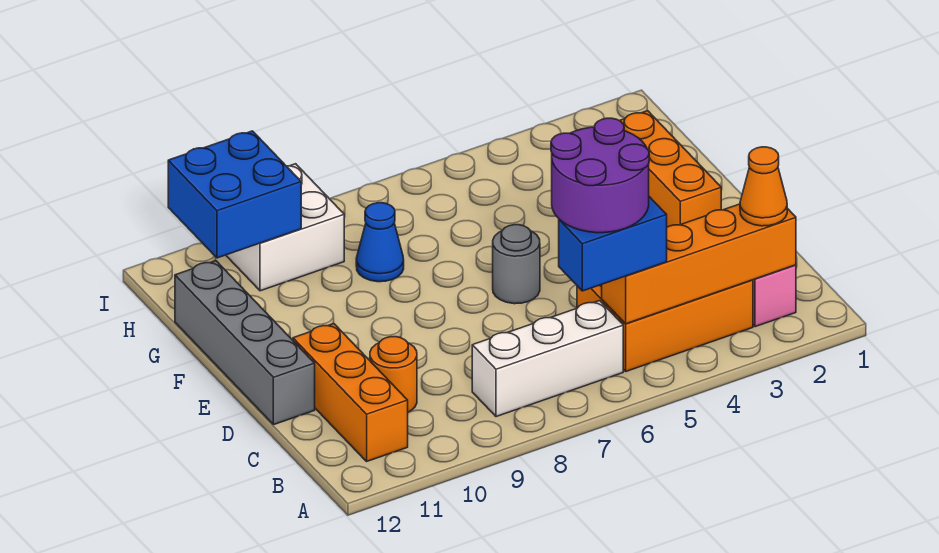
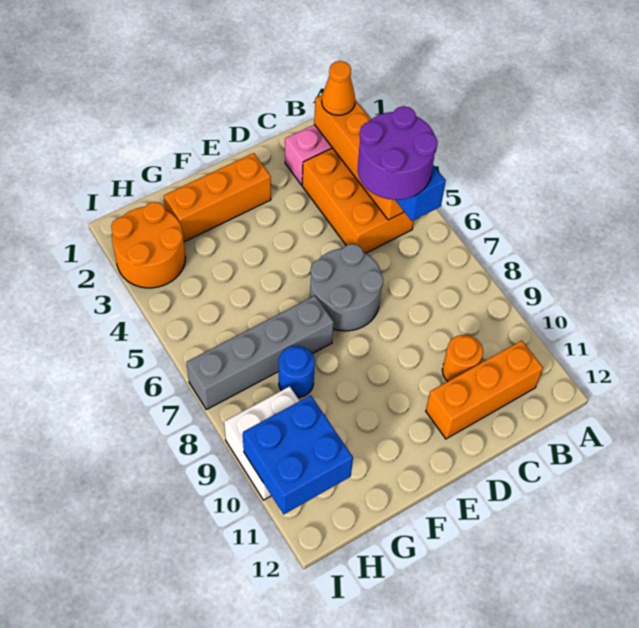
white brick B6:B8 level 1 -> none
grey brick D12:G12 level 1 -> grey brick F7:I7 level 1
grey round brick E6 level 1 -> grey round brick D6:E7 level 1
blue cone G8 level 1 -> blue round brick G8 level 1
none -> orange round brick H2:I3 level 1

